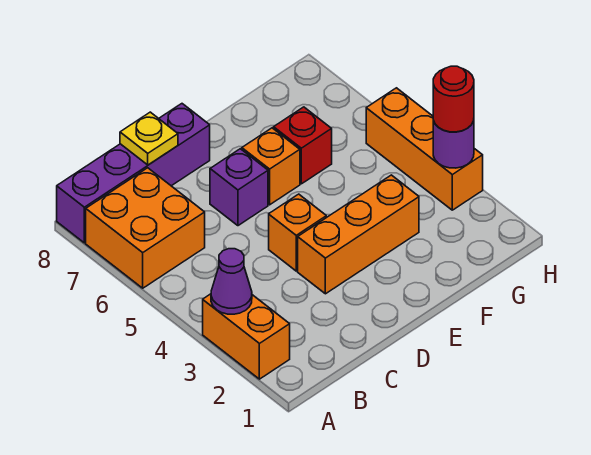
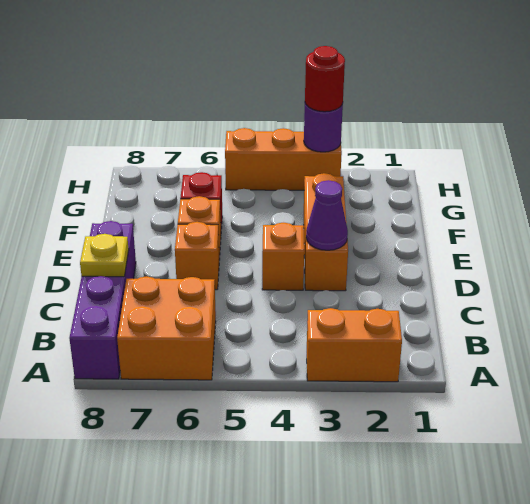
purple cone A3 level 2 -> purple cone D3 level 2
purple brick D6 level 1 -> orange brick D6 level 1

